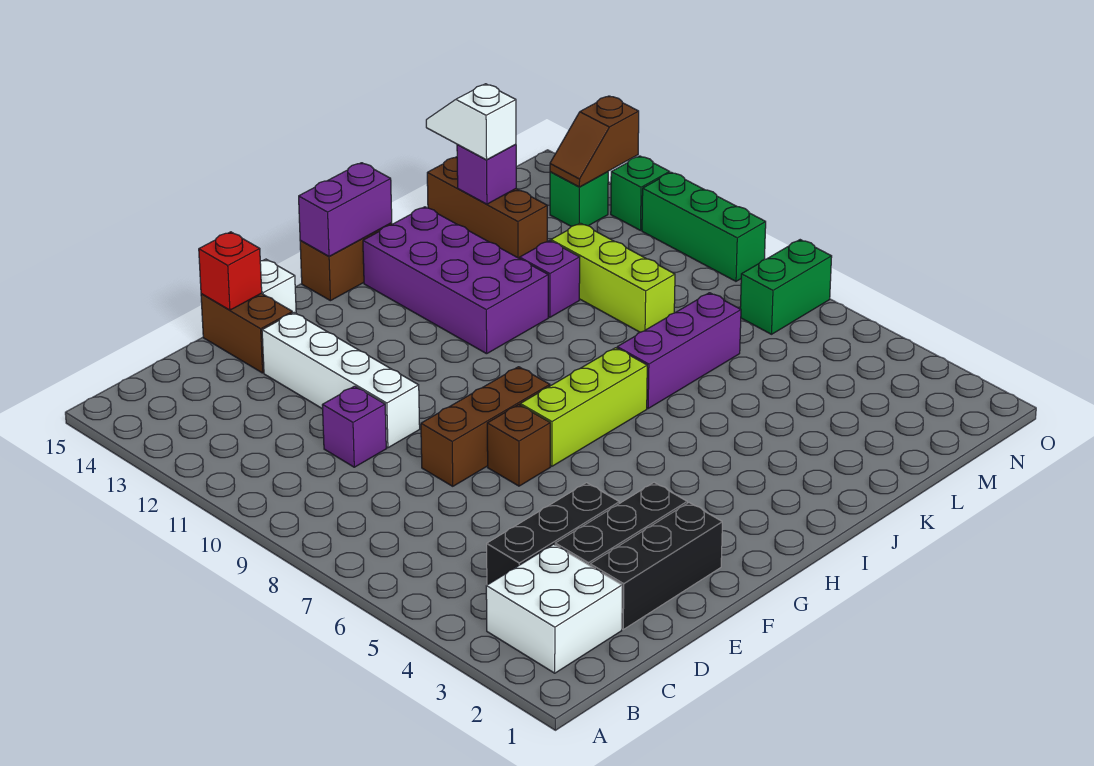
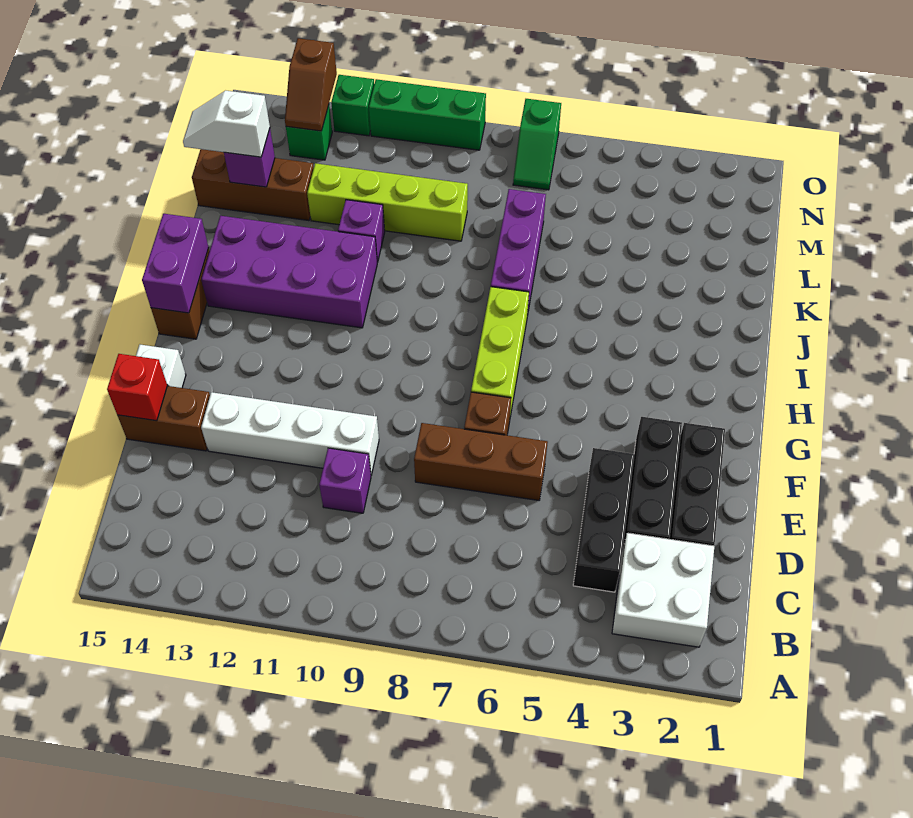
brown brick E8:G8 level 1 -> brown brick E6:E8 level 1
lime brick L9:L11 level 1 -> lime brick L9:L12 level 1
green brick N7:O7 level 1 -> green slope N7:O7 level 1 top O

